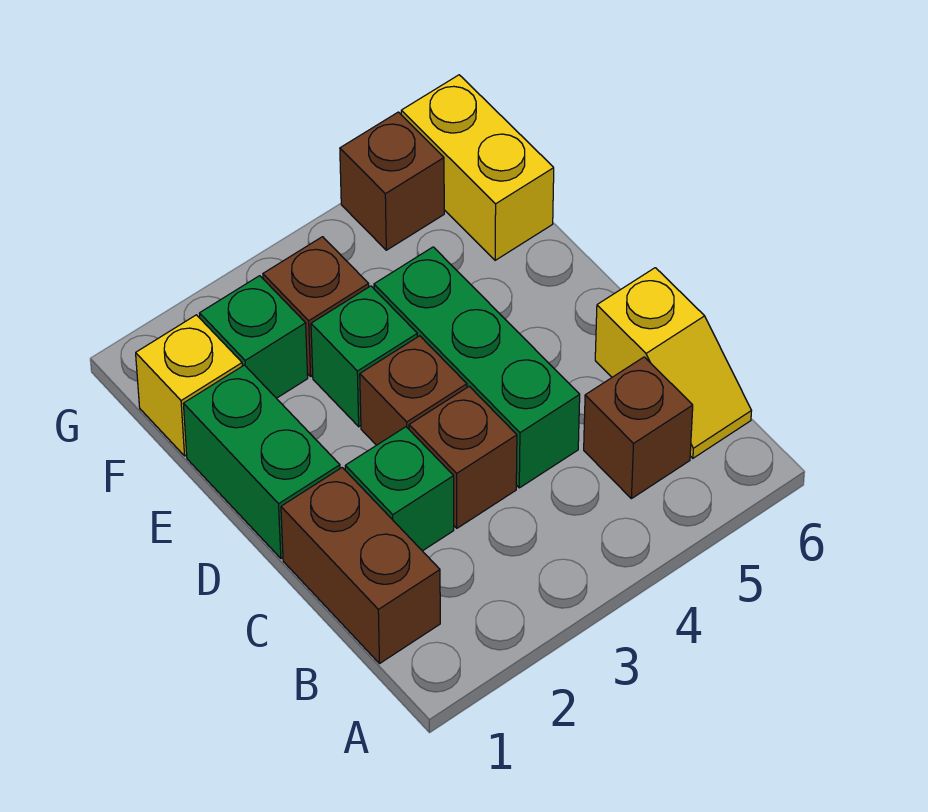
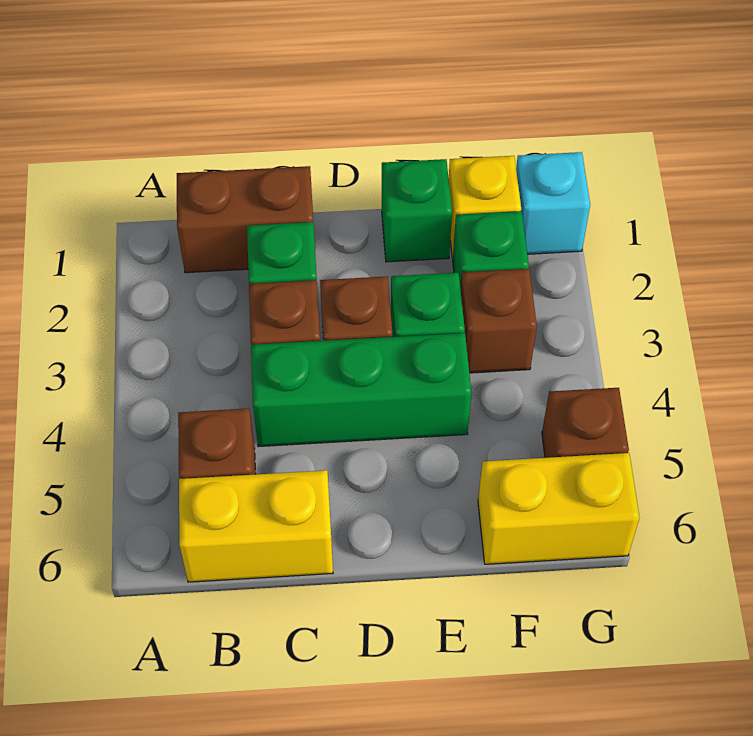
yellow slope B6:C6 level 1 top C -> yellow brick B6:C6 level 1
green brick D1:E1 level 1 -> green brick E1 level 1
none -> cyan brick G1 level 1

